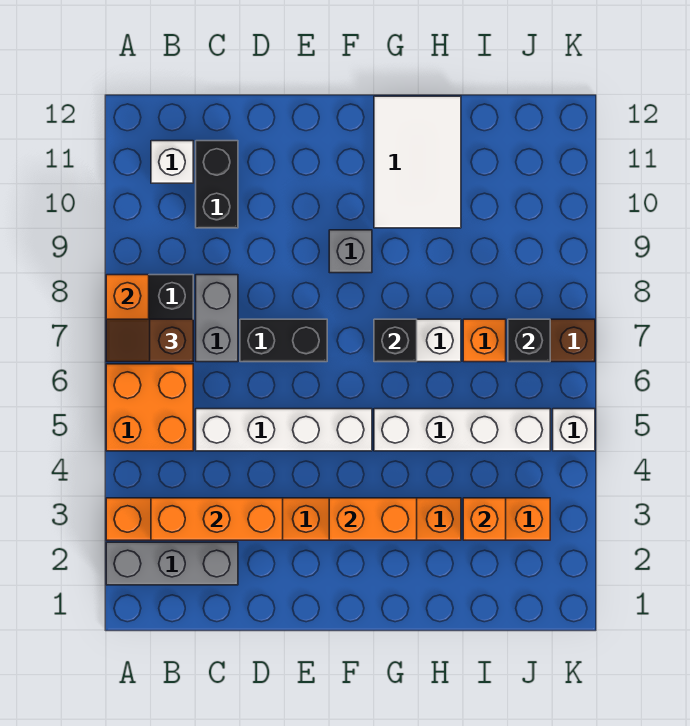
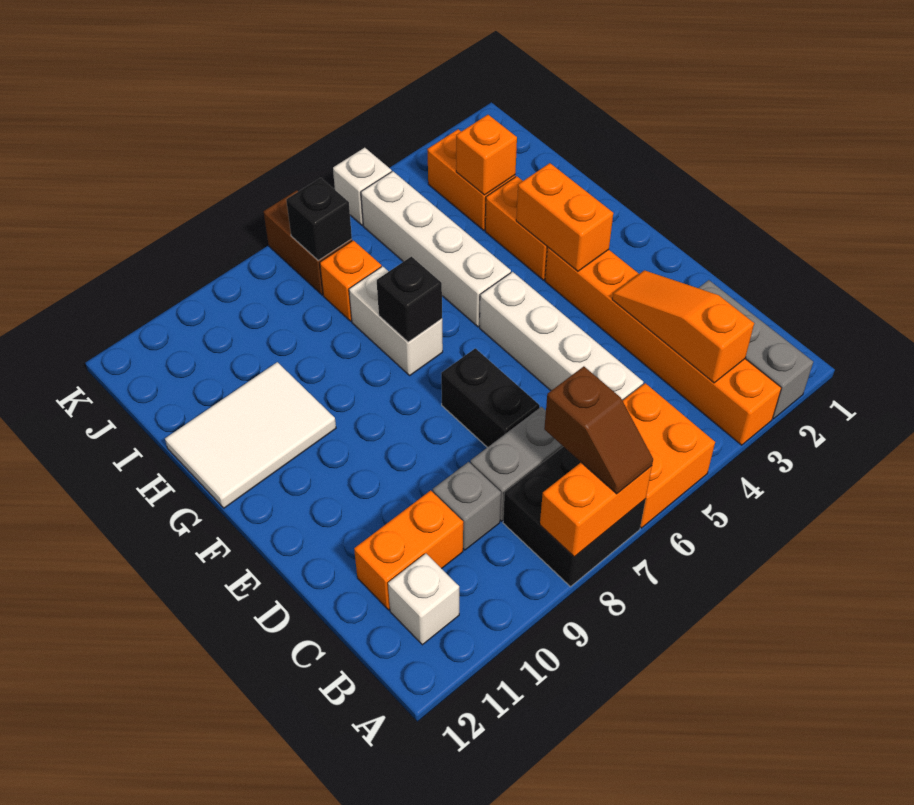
orange brick B3:D3 level 2 -> orange slope B3:D3 level 2 top B
black brick C10:C11 level 1 -> orange brick C10:C11 level 1
grey brick F9 level 1 -> grey brick C9 level 1

